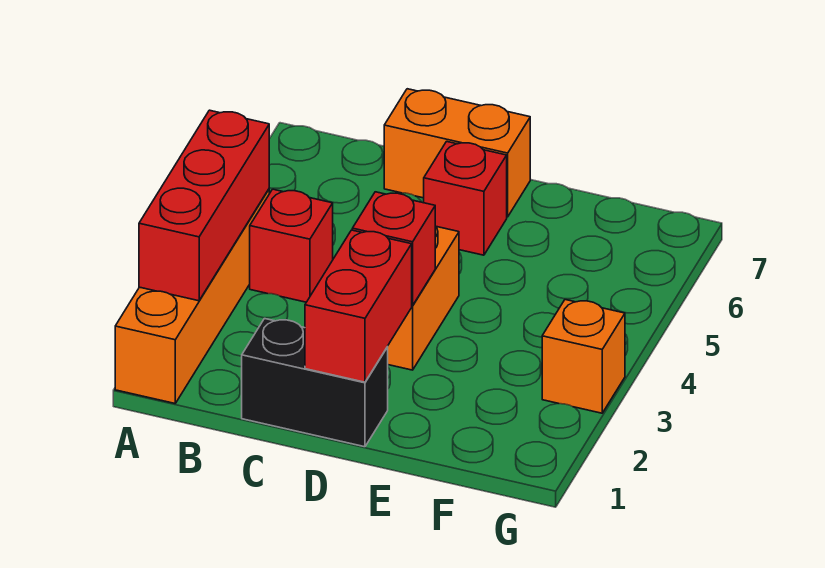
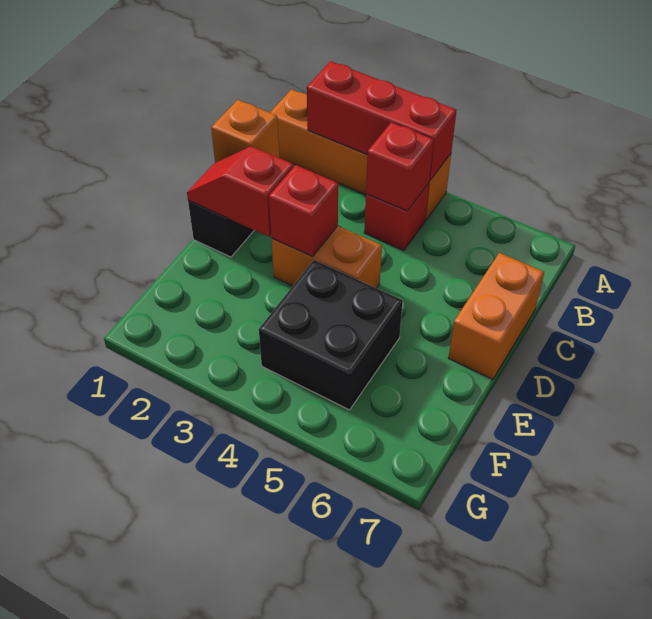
red brick D1:D2 level 2 -> red slope D1:D2 level 2 top 2
red brick D6 level 1 -> red brick B4 level 2
none -> black brick E4:F5 level 1
orange brick G3 level 1 -> orange brick C1 level 2

